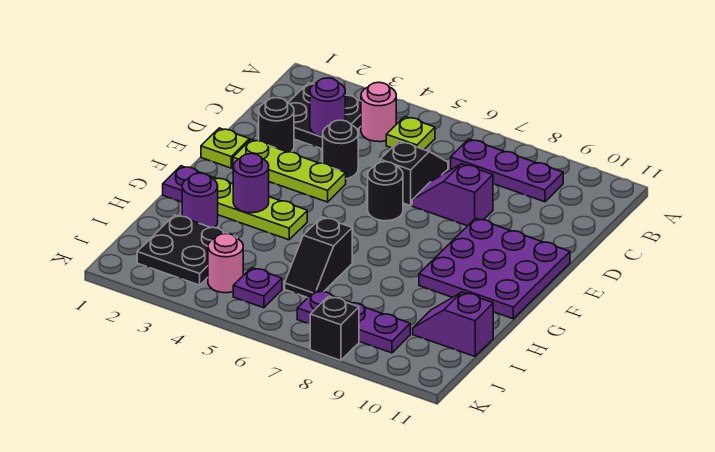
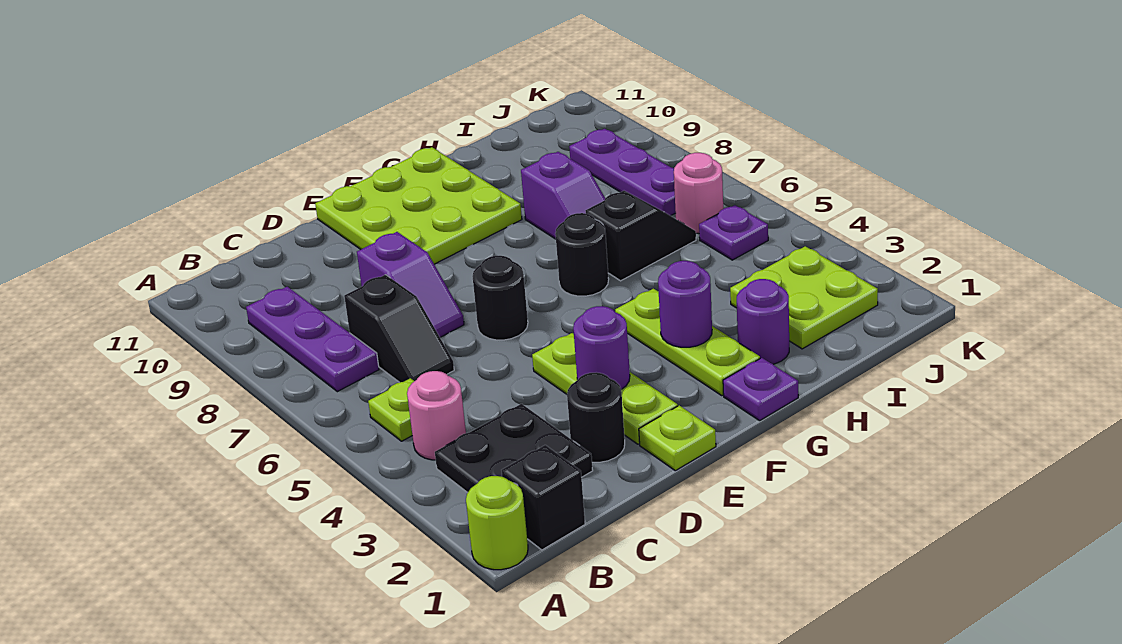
none -> lime round brick A1 level 1
purple round brick C3 level 2 -> purple round brick E3 level 2
black slope C6:D6 level 1 top D -> black slope C6:C7 level 1 top 7
black round brick D4 level 1 -> black round brick G6 level 1
purple plate E9:G11 level 1 -> lime plate E9:G11 level 1
black plate I2:J3 level 1 -> lime plate I2:J3 level 1
purple slope I10:I11 level 1 top 11 -> purple slope H7:H8 level 1 top 8
pink round brick J4 level 1 -> pink round brick J6 level 1
black brick K8 level 1 -> black brick B1 level 1

